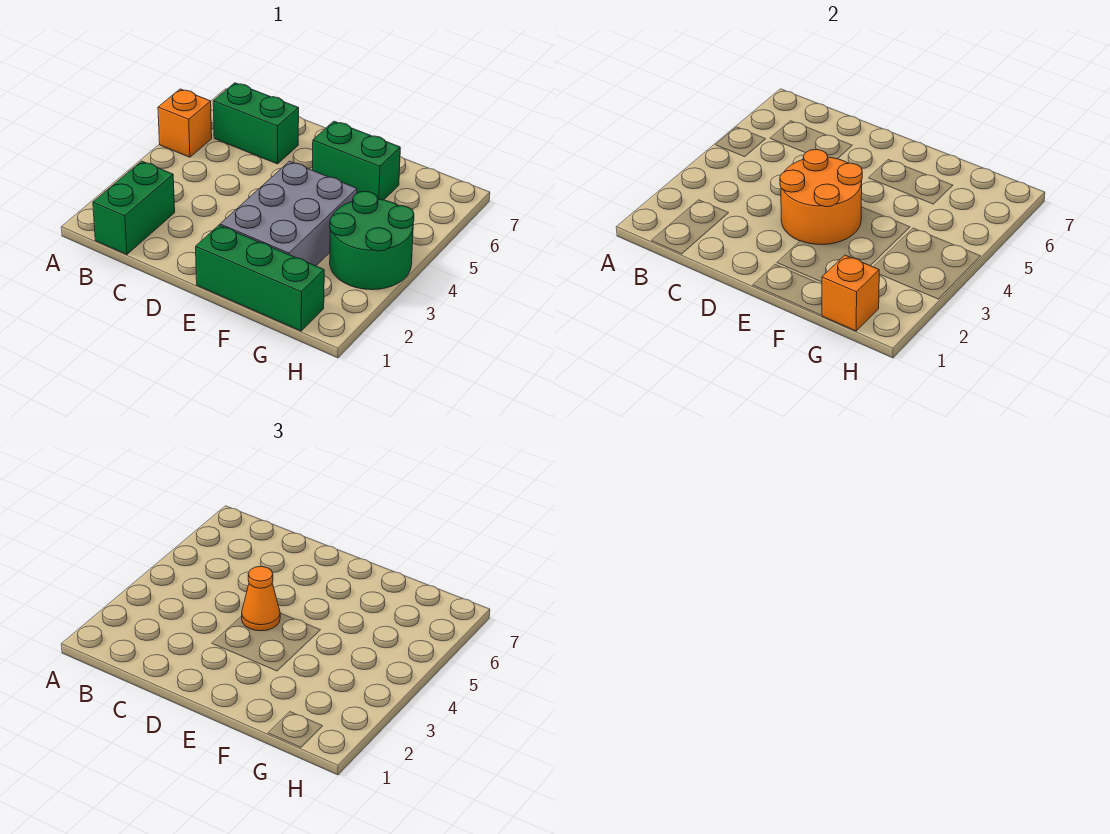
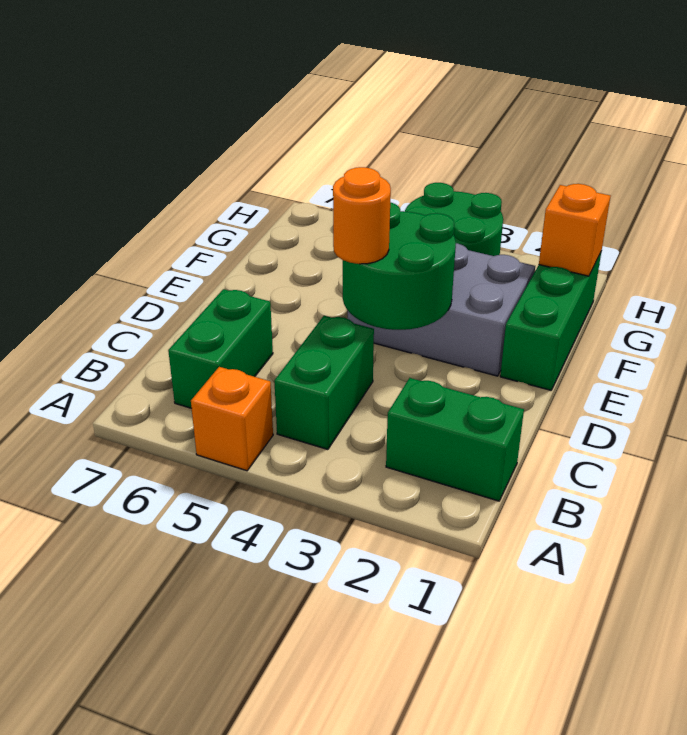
orange round brick D3:E4 level 2 -> green round brick D3:E4 level 2
orange cone D4 level 3 -> orange round brick D4 level 3
green brick E6:F6 level 1 -> green brick B4:C4 level 1

